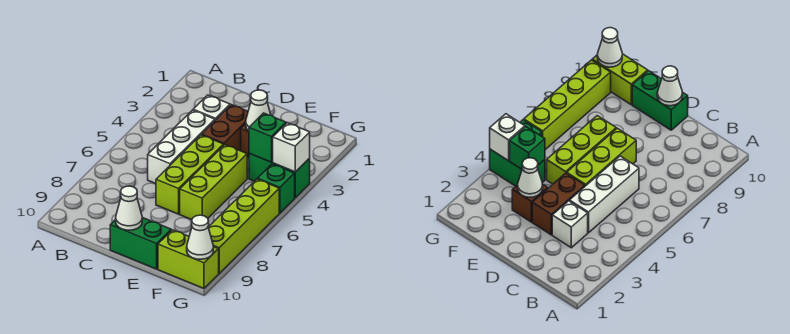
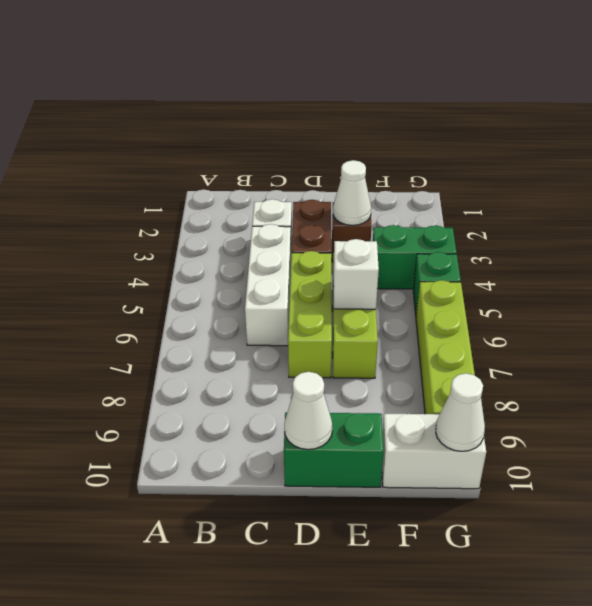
green brick F4 level 2 -> none
lime brick F10:G10 level 1 -> white brick F10:G10 level 1
white brick G4 level 2 -> white brick E6 level 2

